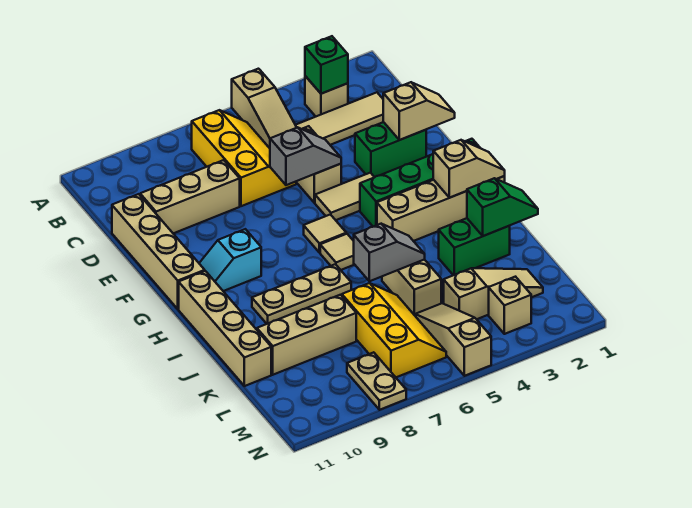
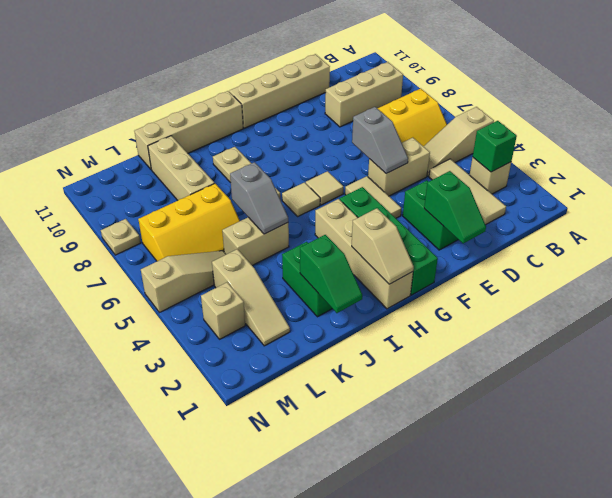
tan brick D8:D10 level 1 -> tan brick B9:D9 level 1
tan slope E1:E2 level 2 top 2 -> green slope E1:E2 level 2 top 2
cyan slope G9:G10 level 1 top 9 -> none
tan plate M8:N8 level 1 -> tan plate N8 level 1

